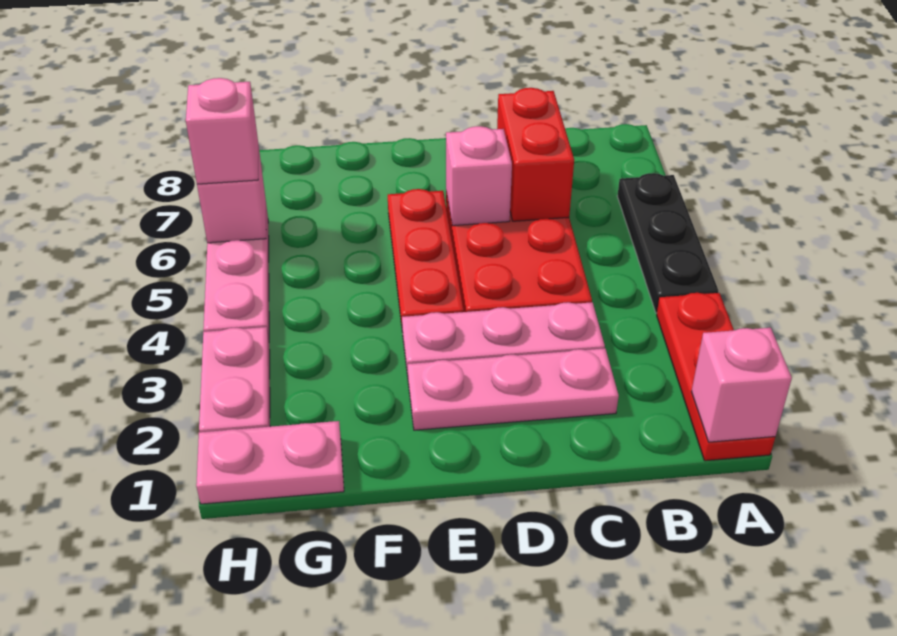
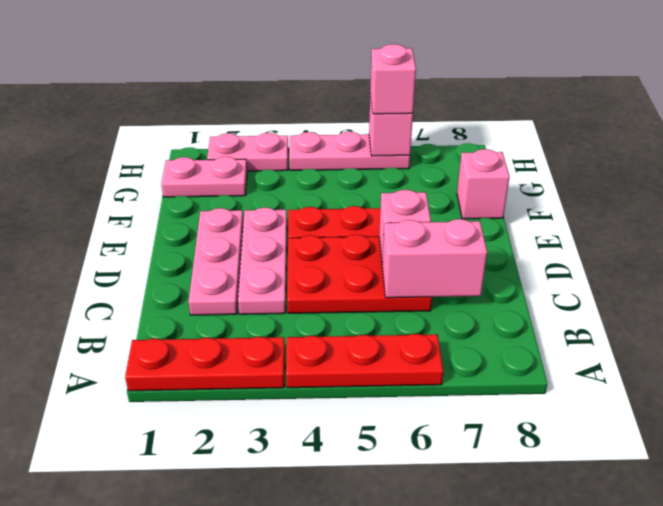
pink brick A1 level 2 -> pink brick F8 level 1
black plate A4:A6 level 1 -> red plate A4:A6 level 1
red brick C6:C7 level 2 -> pink brick C6:C7 level 2
pink plate G1:H1 level 1 -> pink plate G1:G2 level 1

